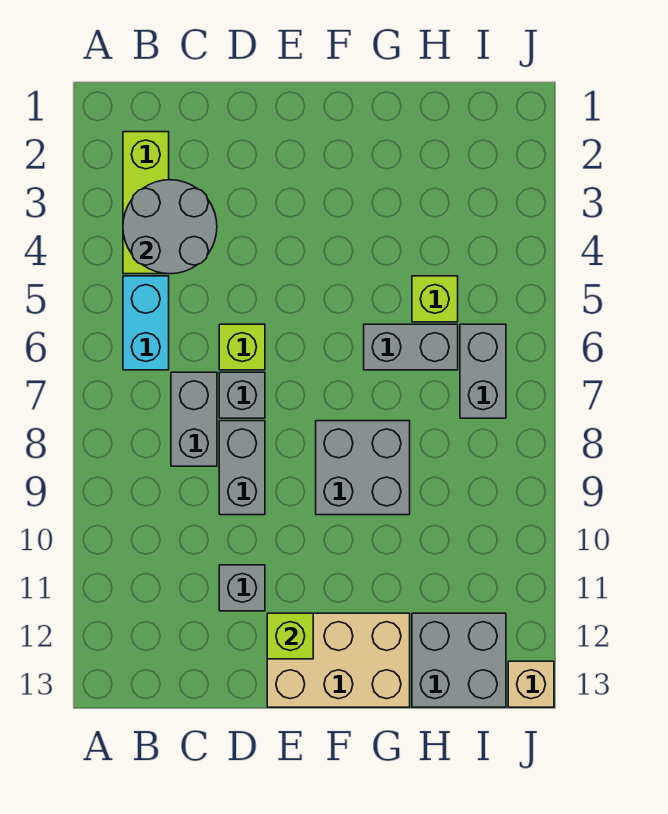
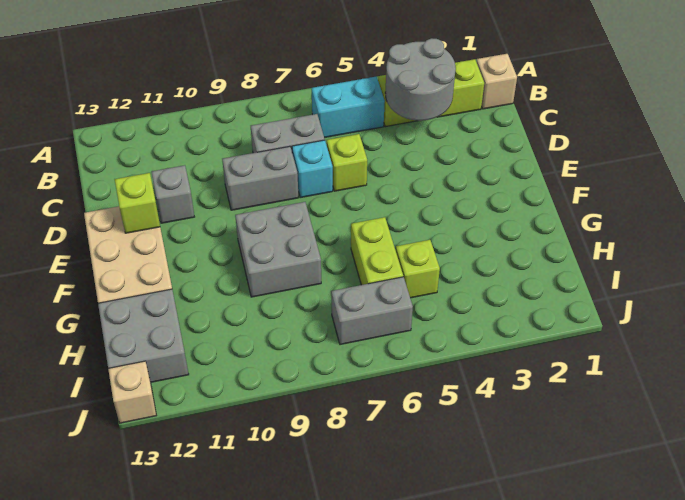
none -> tan brick B1 level 1
grey brick D7 level 1 -> cyan brick D7 level 1
grey brick G6:H6 level 1 -> lime brick G6:H6 level 1

